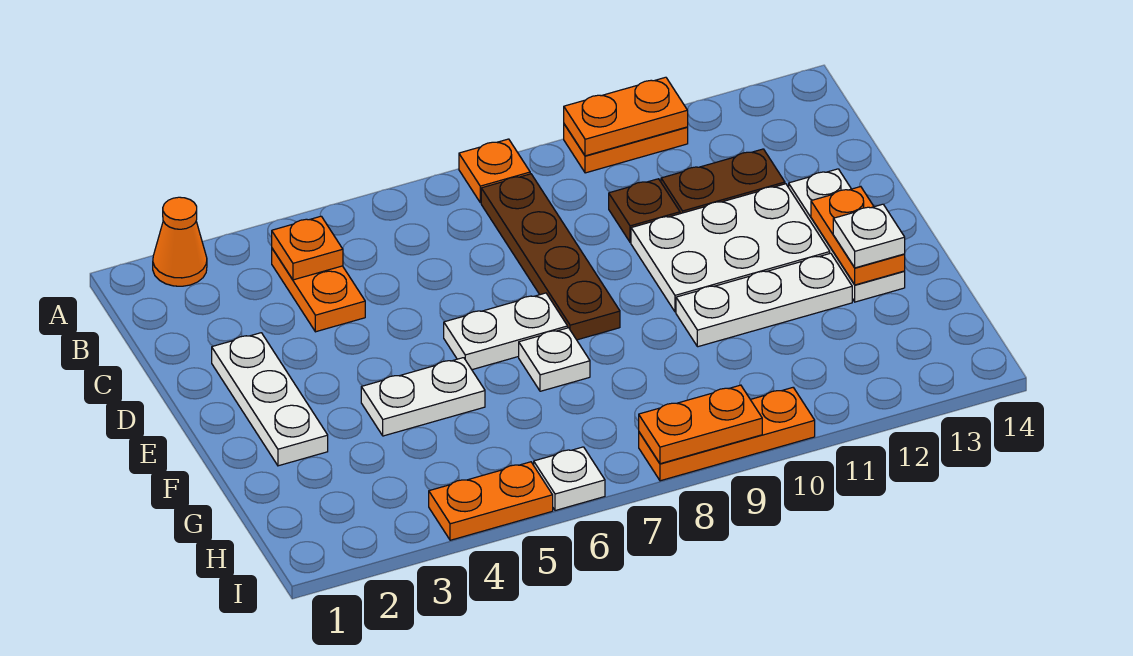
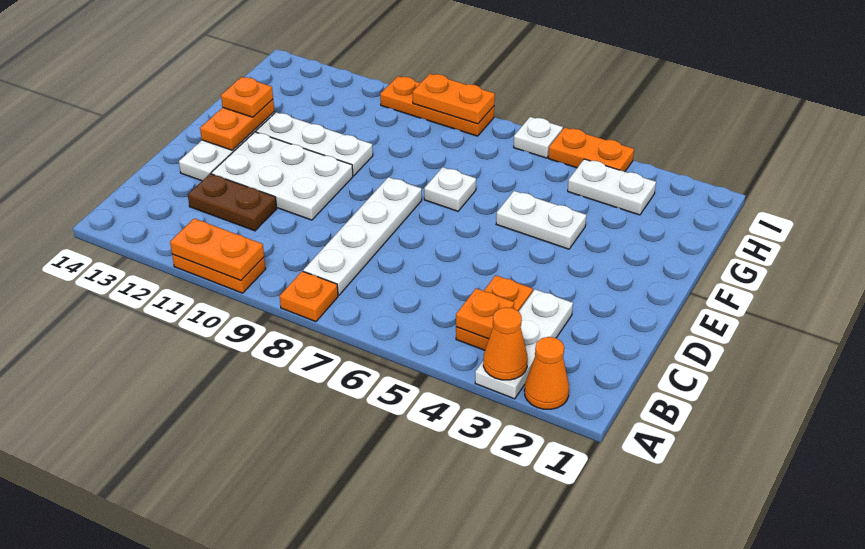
none -> orange cone A3 level 2
brown plate B8:E8 level 1 -> white plate B8:E8 level 1
brown plate C10 level 1 -> none
white plate D2:F2 level 1 -> white plate A3:C3 level 1
white plate E6:E7 level 1 -> white plate H3:H4 level 1
white plate F13 level 3 -> orange plate F13 level 3

